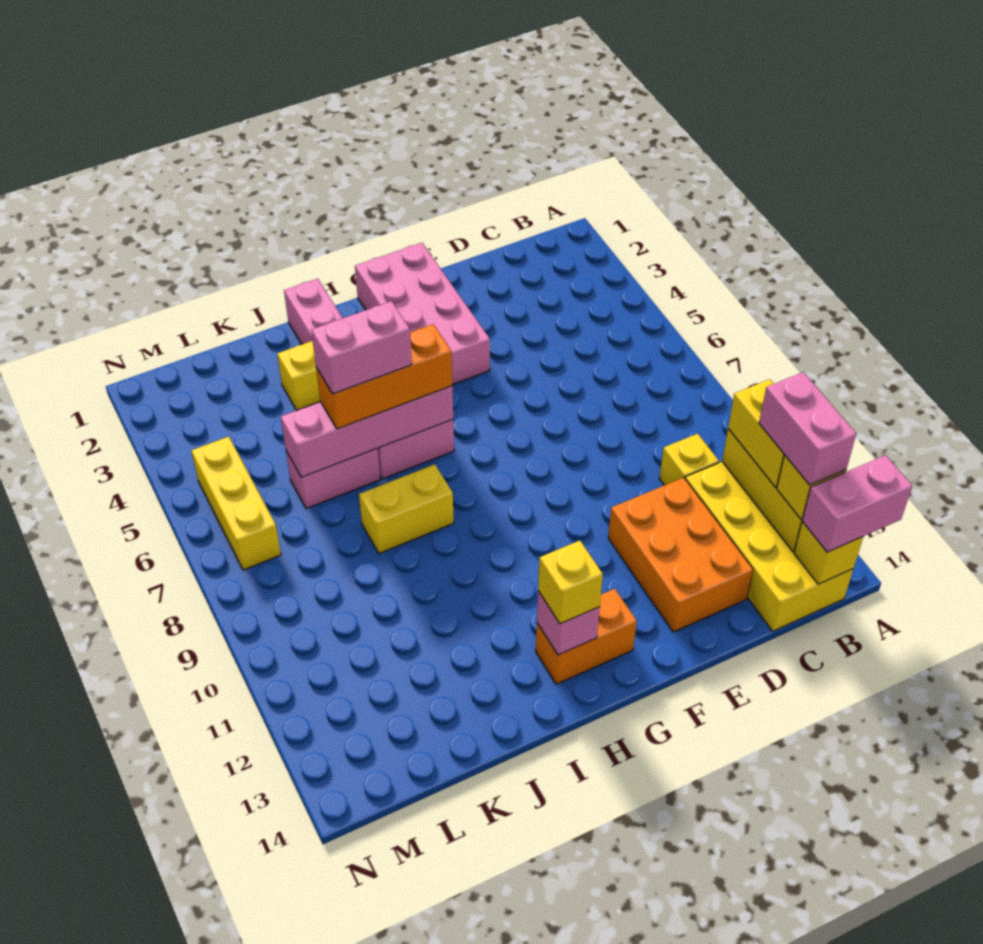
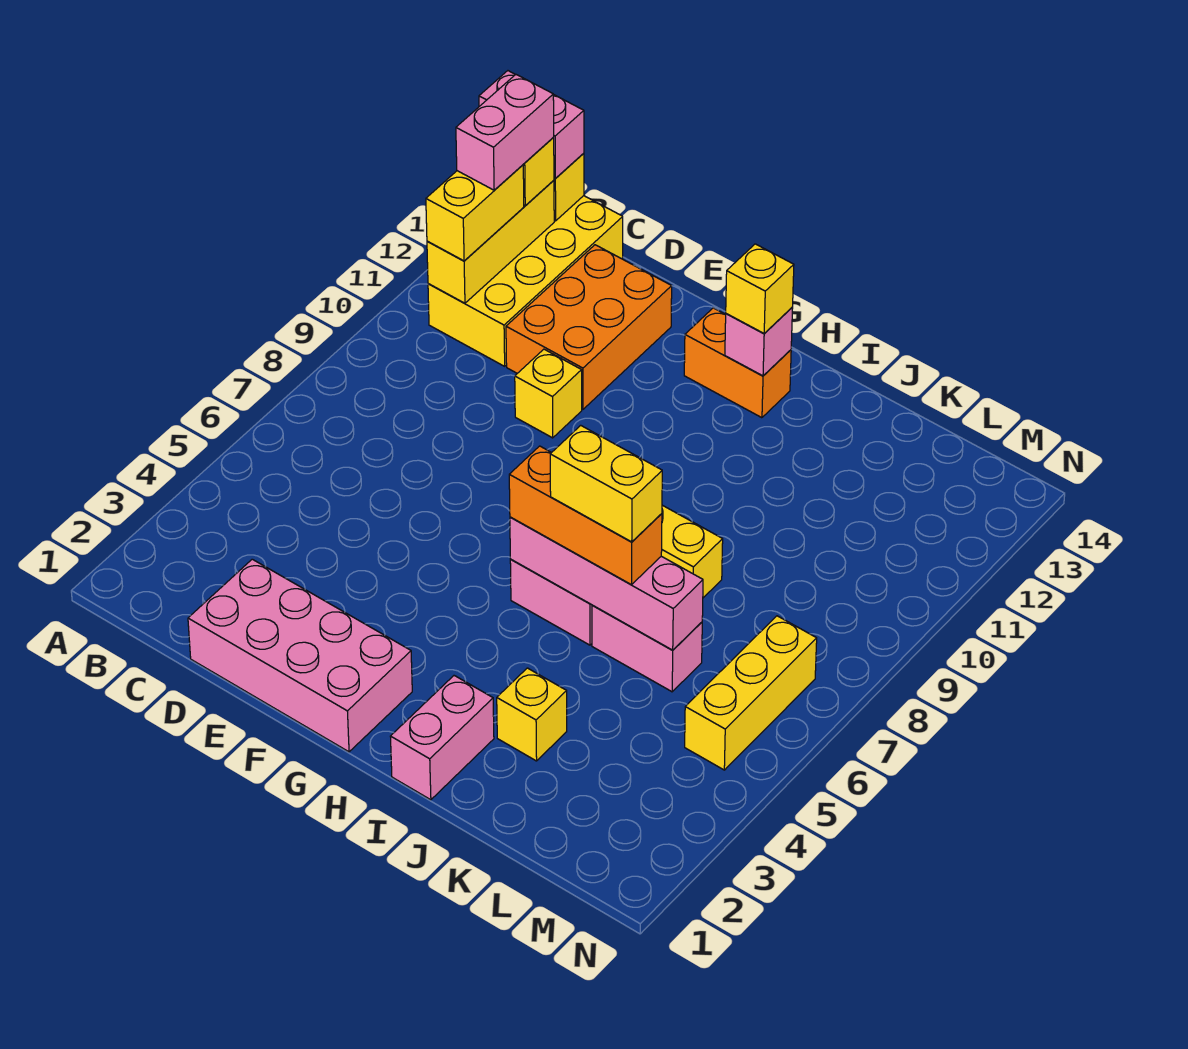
yellow brick C10 level 1 -> yellow brick E10 level 1
pink brick F1:G4 level 1 -> pink brick D1:G2 level 1
pink brick I6:J6 level 4 -> yellow brick I6:J6 level 4

